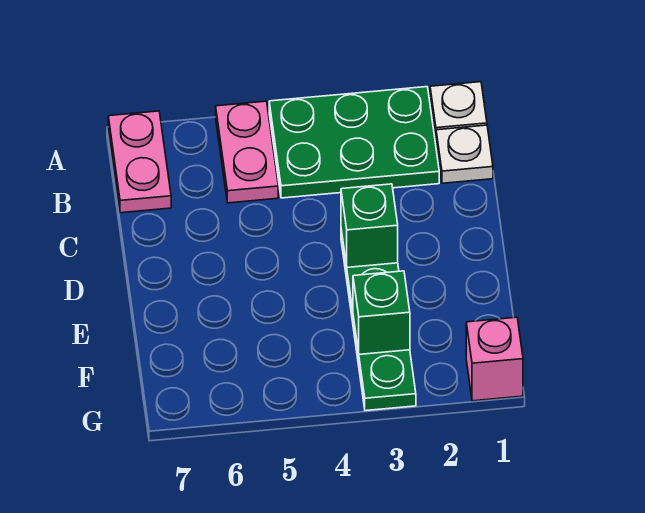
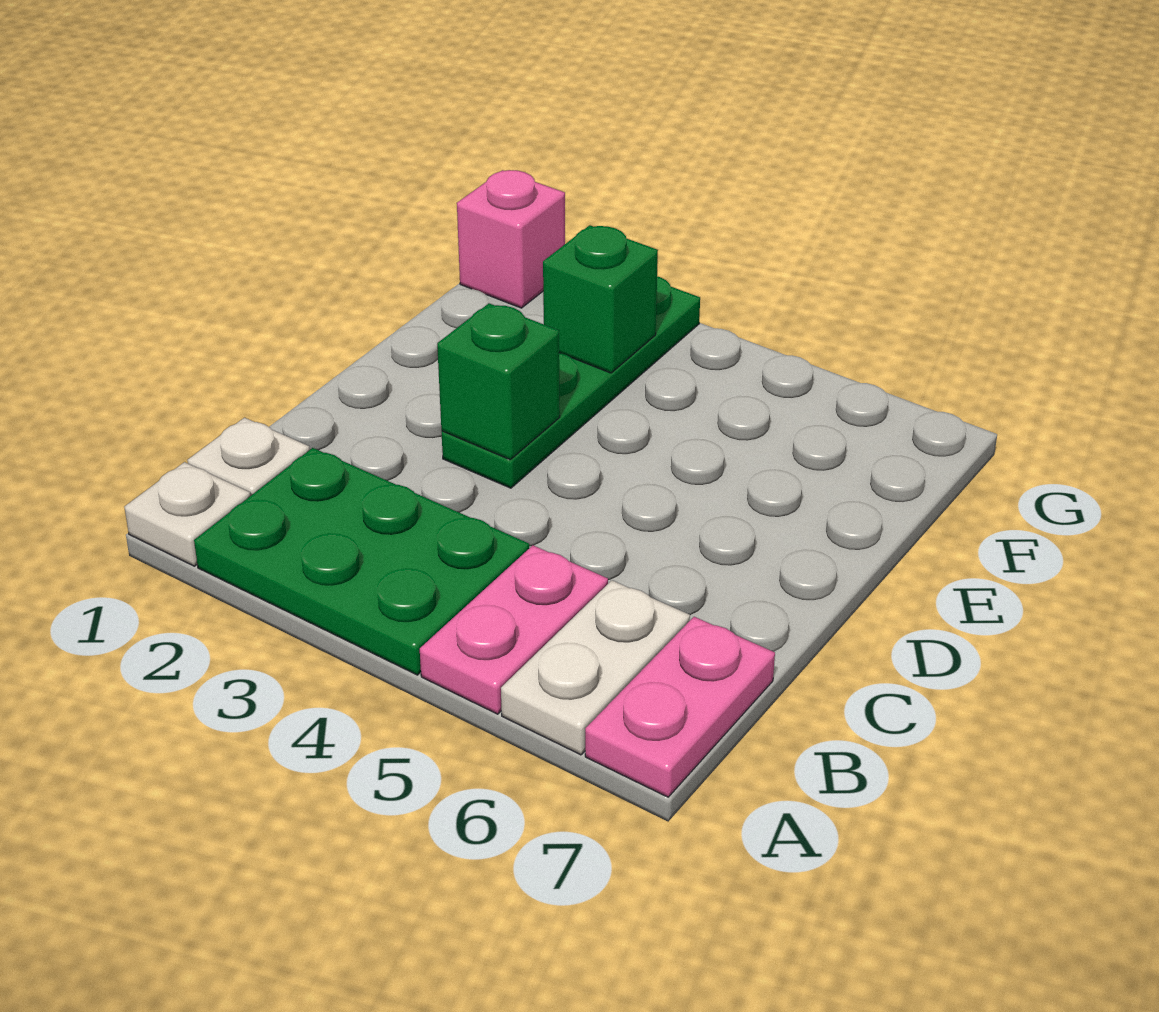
none -> white plate A6:B6 level 1

